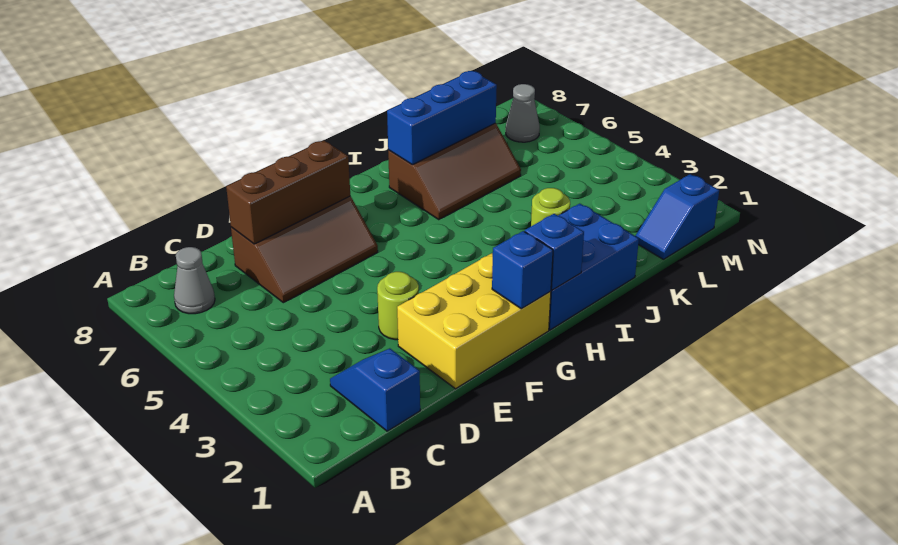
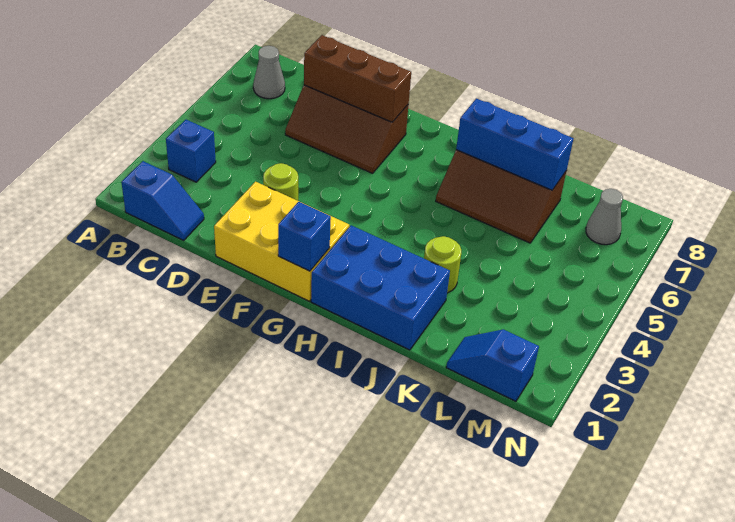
blue slope C1:C2 level 1 top 1 -> blue slope B1:C1 level 1 top B
blue brick H1 level 2 -> blue brick B3 level 1

